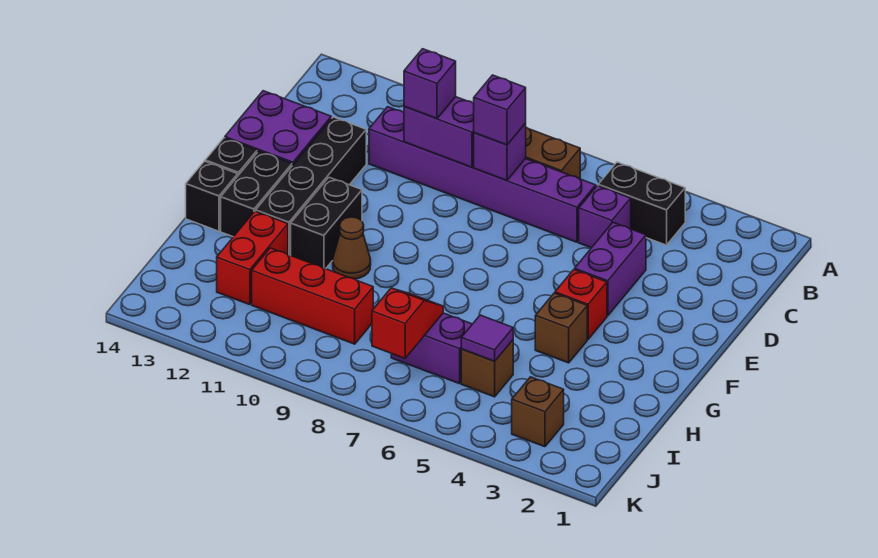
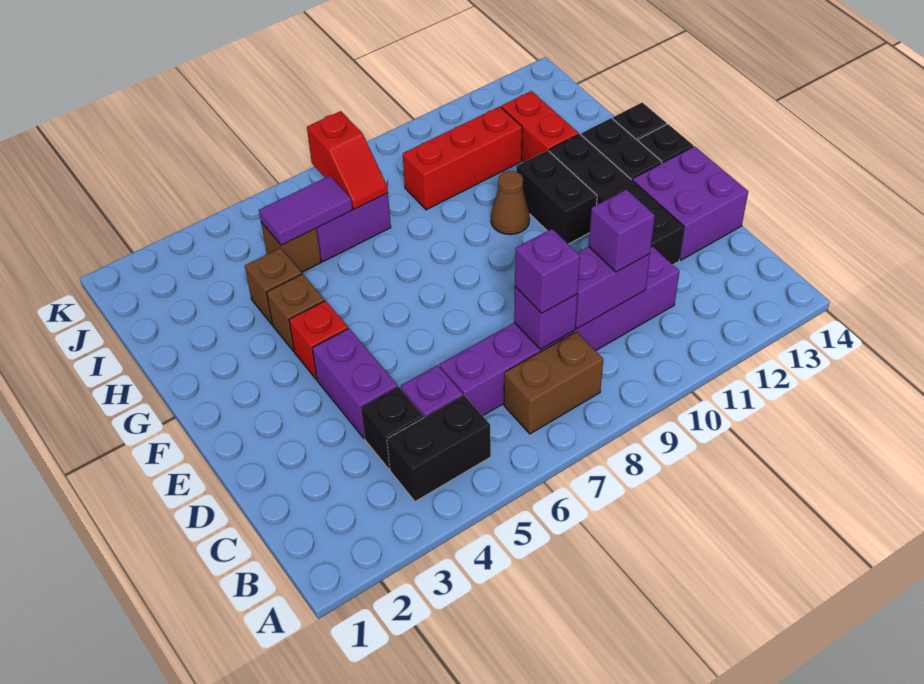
none -> black brick C4 level 1
purple tile I5 level 2 -> purple tile I5:I6 level 2
brown brick J3 level 1 -> brown brick H4 level 1

